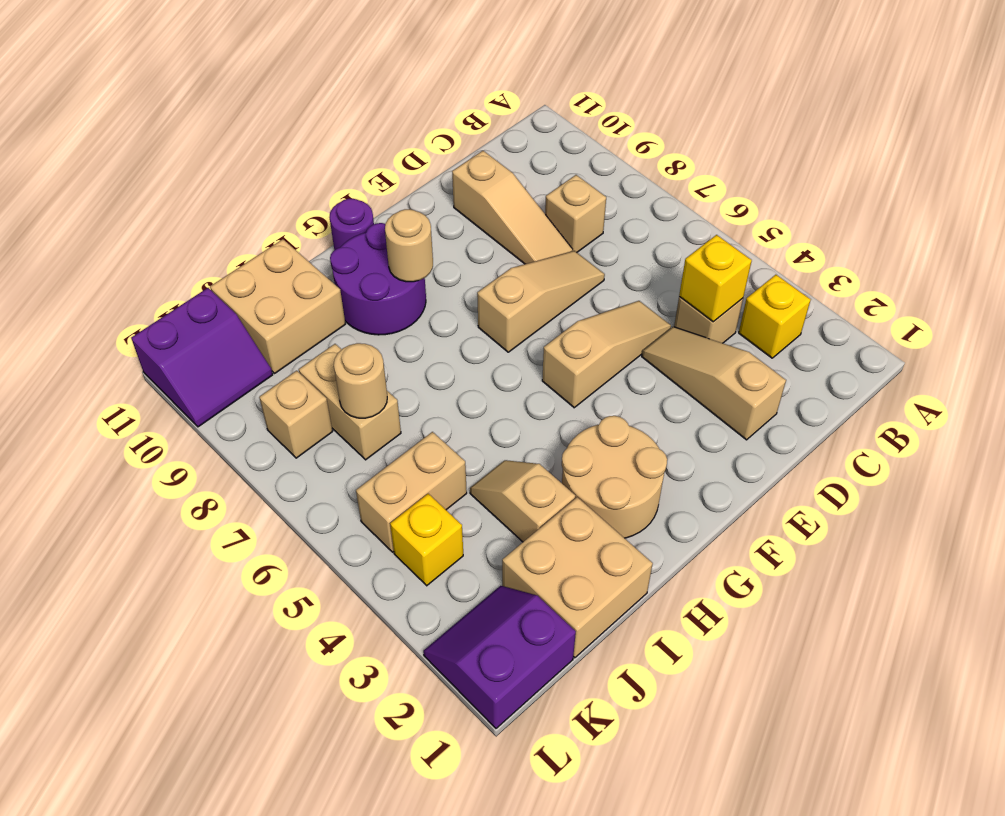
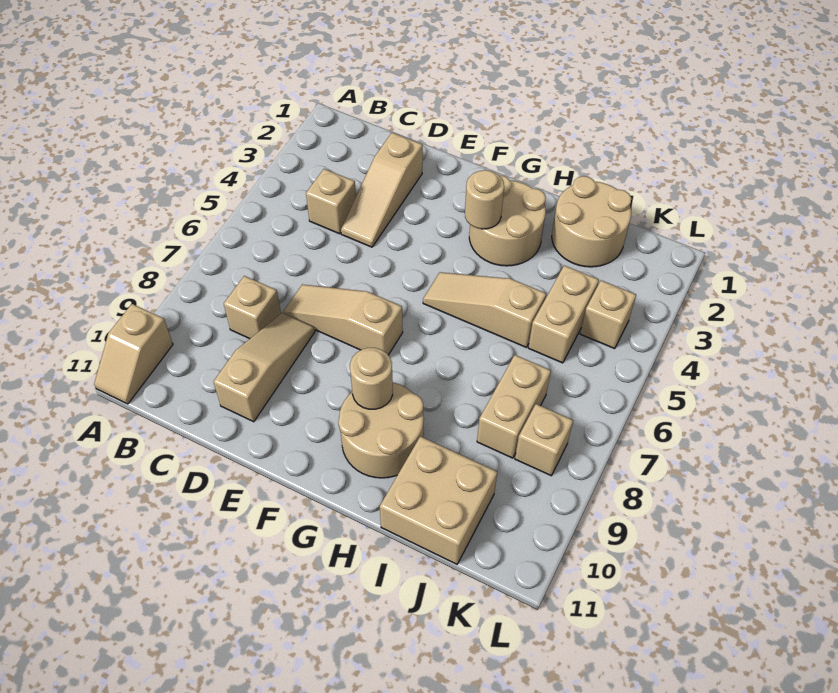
yellow brick B3 level 1 -> none
yellow brick C4 level 2 -> none
tan slope D5:F5 level 1 top F -> tan slope G5:I5 level 1 top I
purple round brick G9:H10 level 1 -> tan round brick G9:H10 level 1
purple round brick G11 level 1 -> none
tan brick I1:J2 level 1 -> tan round brick I1:J2 level 1
tan slope I3:I4 level 1 top 3 -> tan slope A10:A11 level 1 top 10
tan brick J5:K5 level 1 -> tan brick J4:J5 level 1
tan round brick J7 level 2 -> tan round brick G3 level 2
purple slope K1:L2 level 1 top 1 -> none
yellow brick K4 level 1 -> tan brick K4 level 1
purple slope K10:L11 level 1 top 11 -> none

